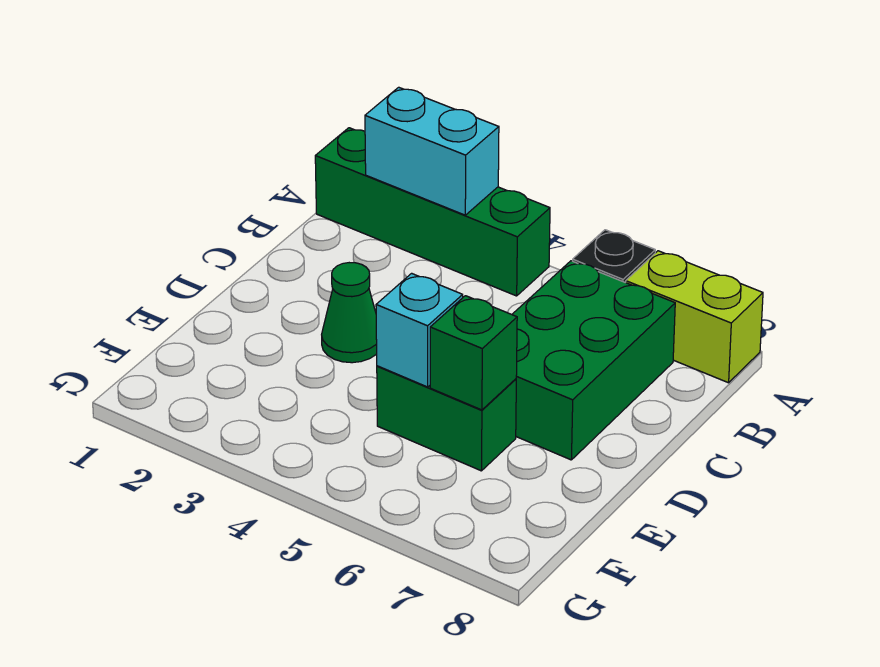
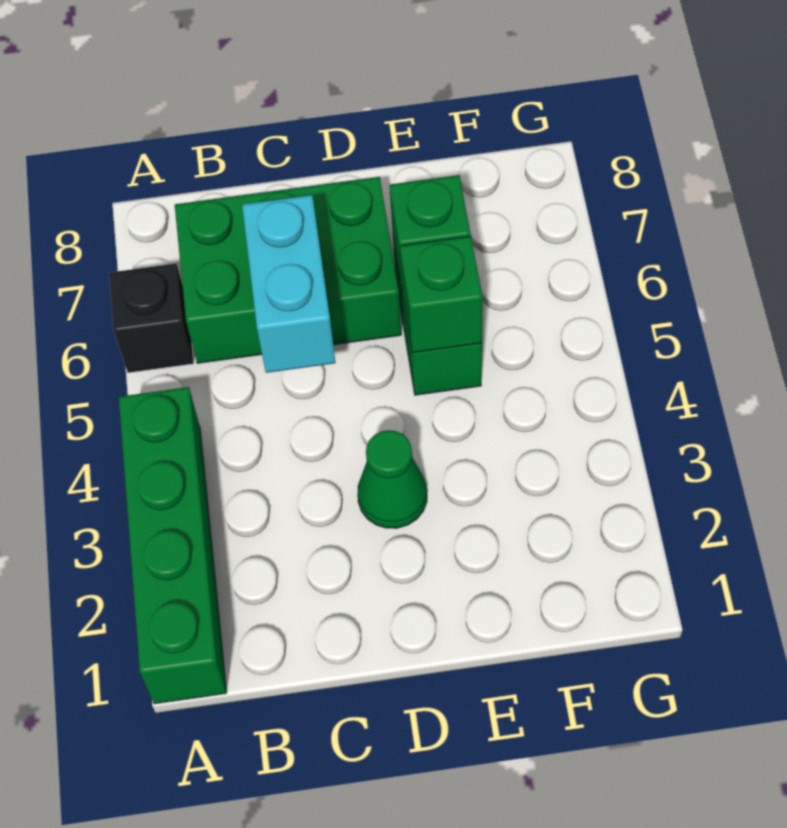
cyan brick A2:A3 level 2 -> cyan brick C5:C6 level 2
lime brick A7:A8 level 1 -> none
cyan brick E5 level 2 -> green brick E5 level 2

